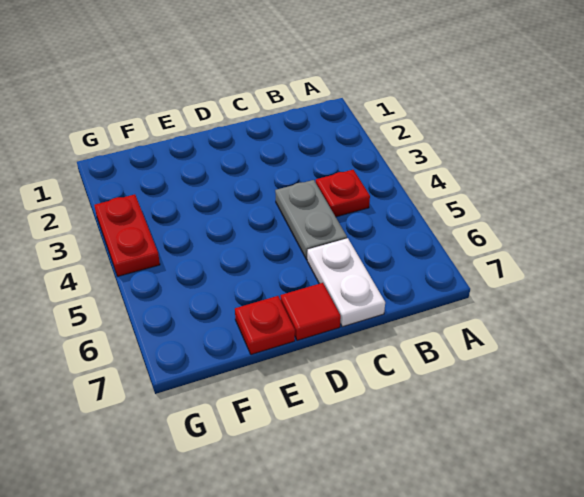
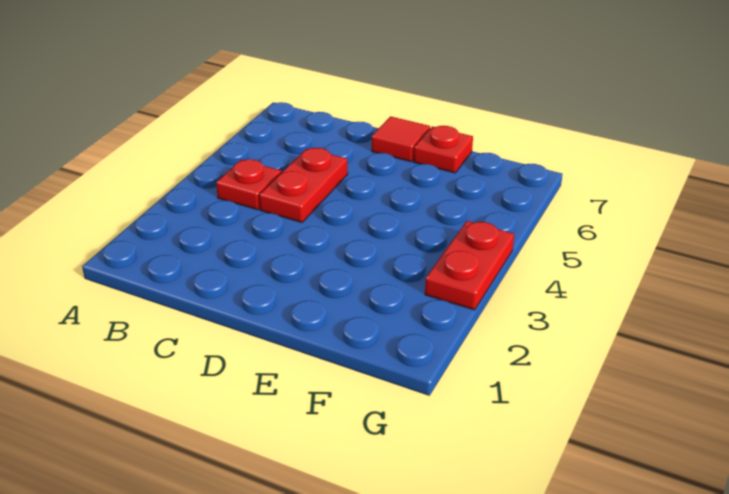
grey plate C4:C5 level 1 -> red plate C4:C5 level 1
white plate C6:C7 level 1 -> none

